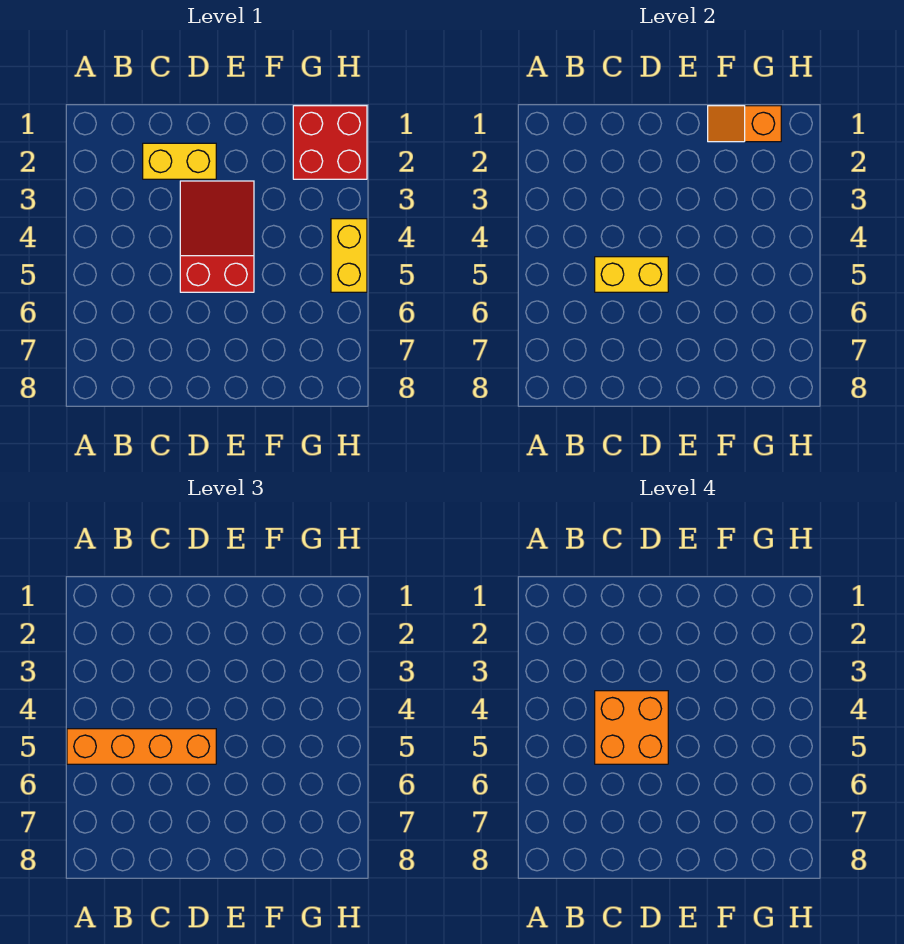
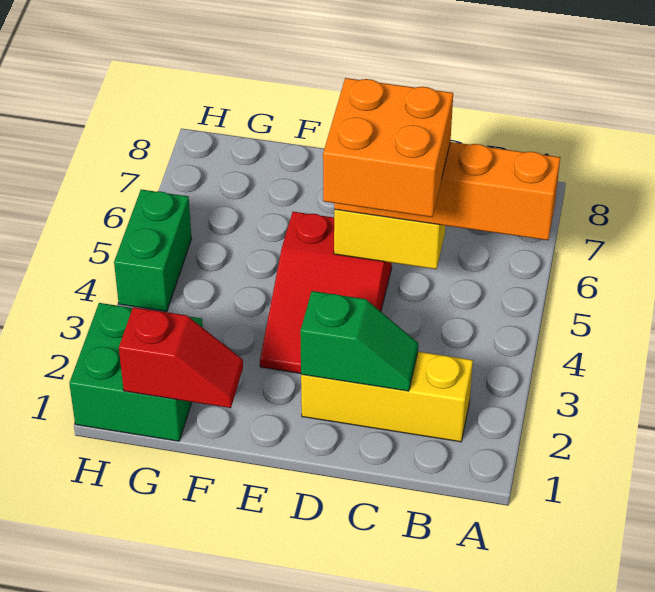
yellow brick C2:D2 level 1 -> yellow brick B2:D2 level 1
none -> green slope C2:D2 level 2 top D
orange slope F1:G1 level 2 top G -> red slope F1:G1 level 2 top G
red brick G1:H2 level 1 -> green brick G1:H2 level 1
yellow brick H4:H5 level 1 -> green brick H4:H5 level 1

